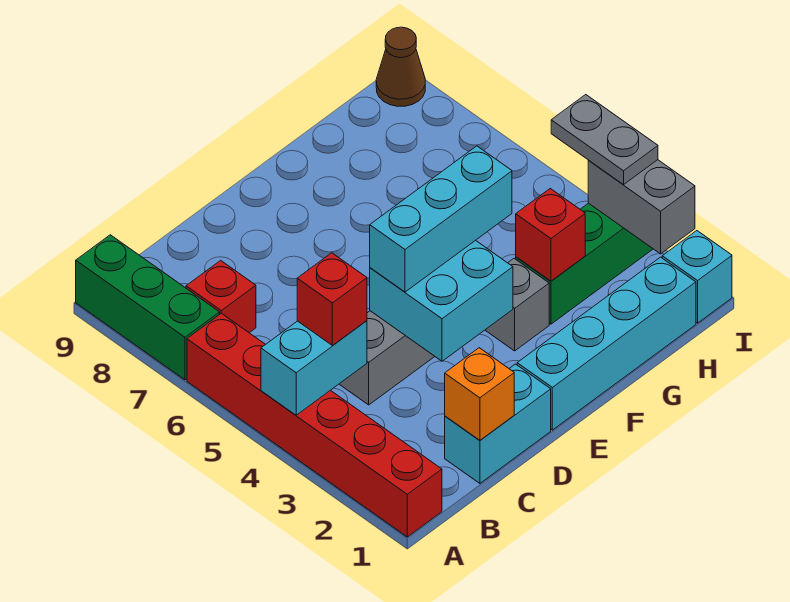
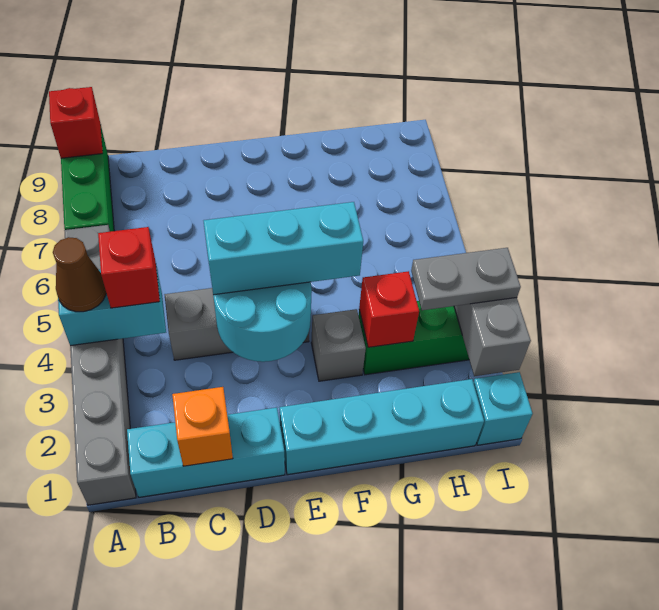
red brick A1:A6 level 1 -> grey brick A1:A6 level 1
red brick B7 level 1 -> red brick A9 level 2
cyan brick C1:D1 level 1 -> cyan brick B1:D1 level 1
cyan brick D3:E4 level 2 -> cyan round brick D3:E4 level 2
grey plate I3:I4 level 3 -> grey plate H3:I3 level 3
brown cone I9 level 1 -> brown cone A4 level 3

